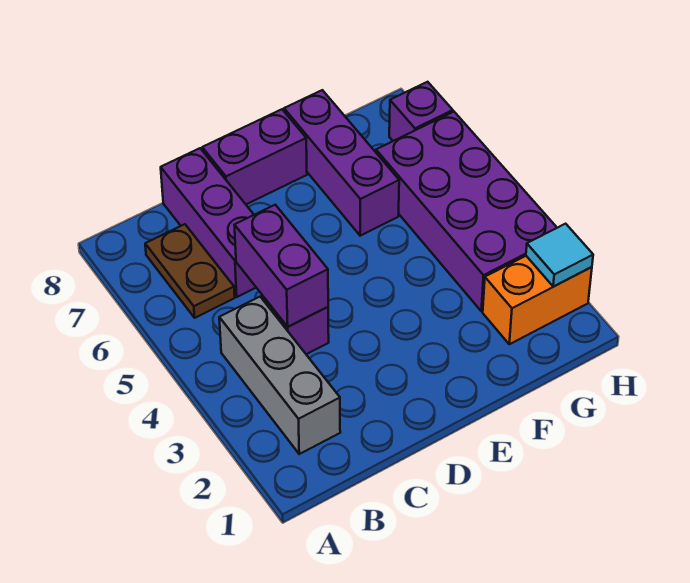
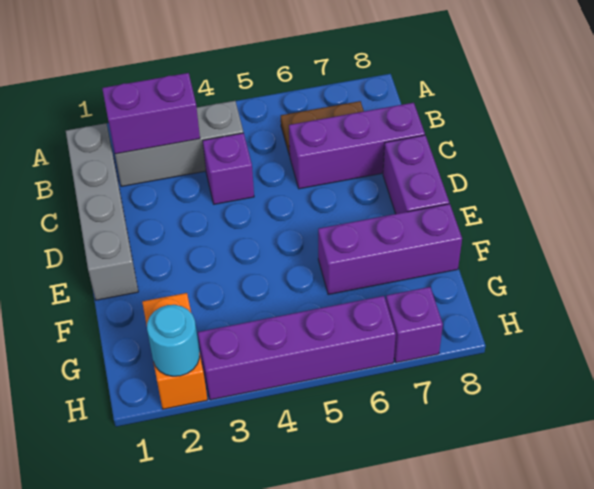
none -> grey brick B1:E1 level 1
purple brick C4:C5 level 2 -> purple brick B2:B3 level 2
purple brick G3:H6 level 1 -> purple brick H3:H6 level 1
cyan tile H2 level 2 -> cyan round brick H2 level 2

